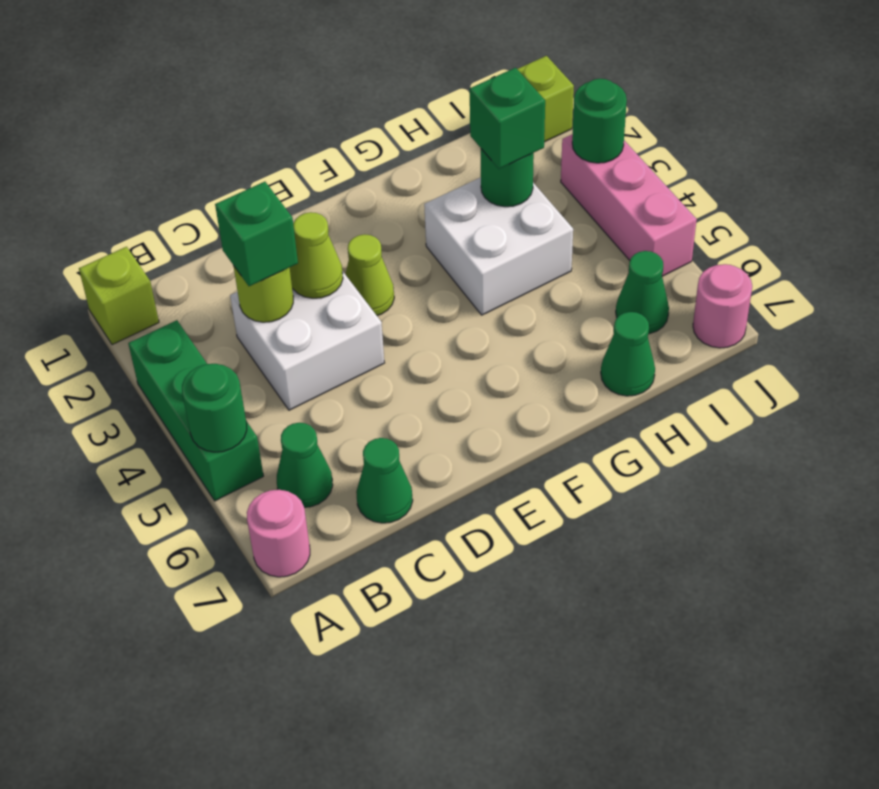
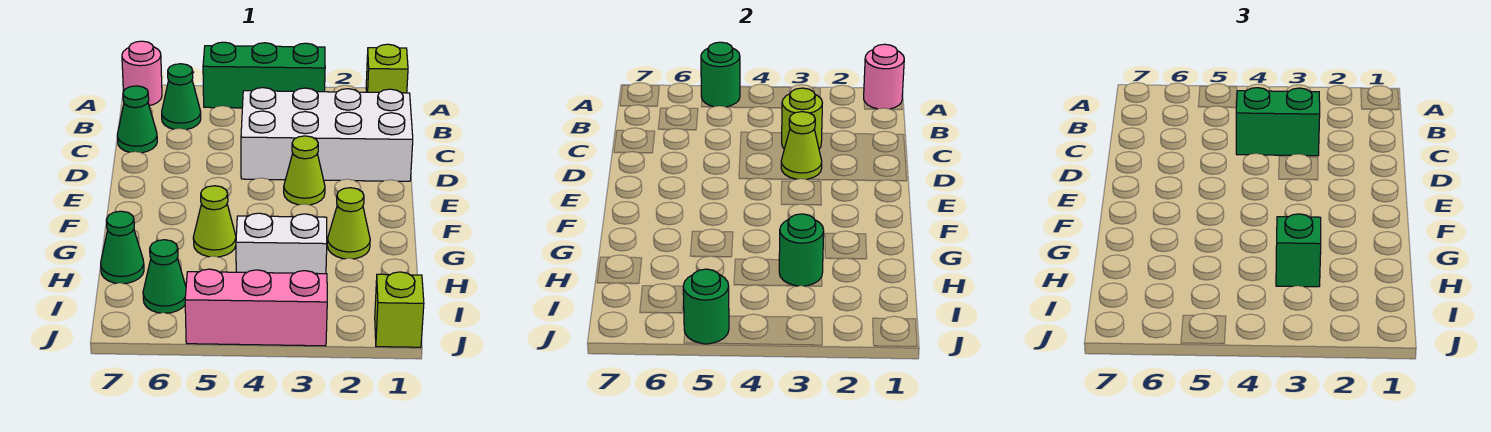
white brick C3:D4 level 1 -> white brick C1:D4 level 1
green brick C3 level 3 -> green brick C3:C4 level 3
none -> lime cone G2 level 1
white brick G3:H4 level 1 -> white brick H3:H4 level 1
none -> lime cone G5 level 1
green round brick J3 level 2 -> green round brick J5 level 2
pink round brick J7 level 1 -> pink round brick A1 level 2

